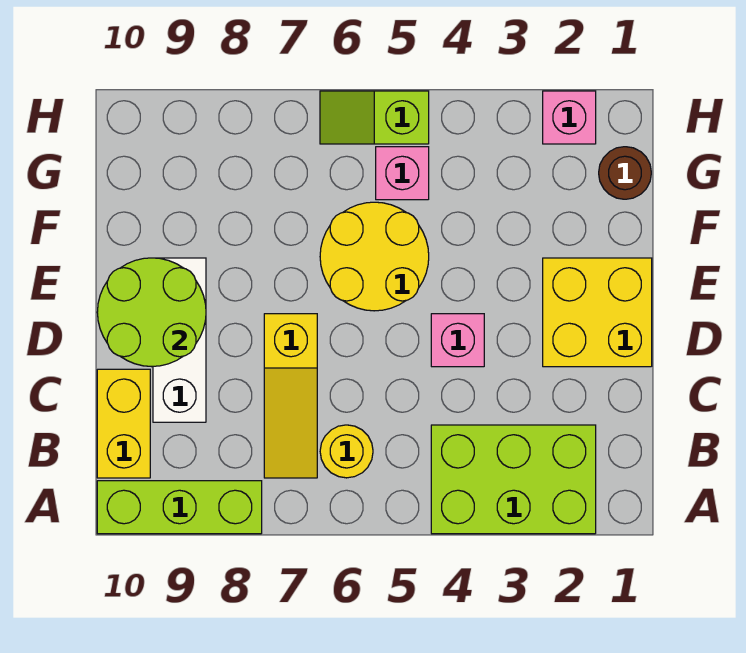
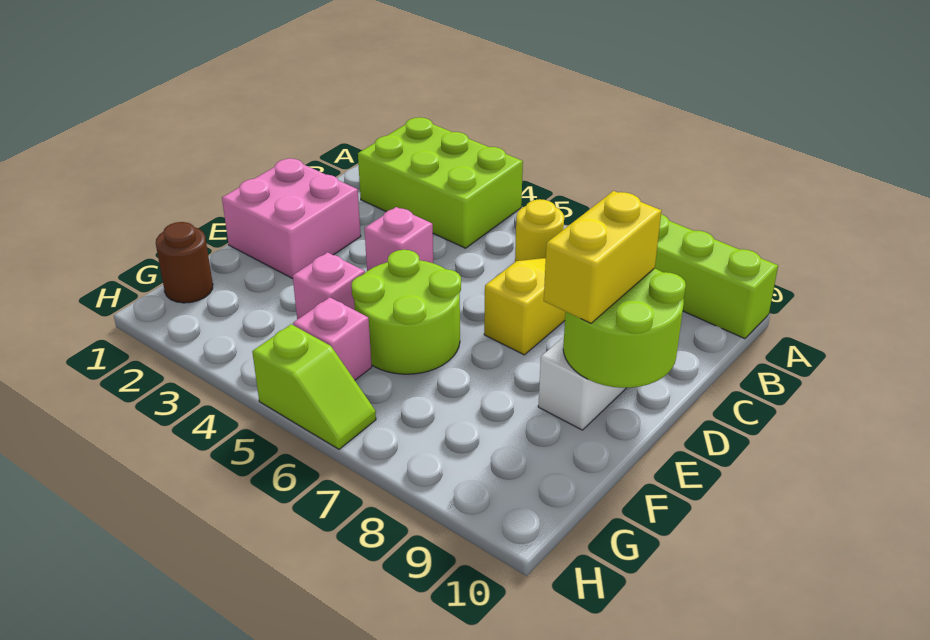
yellow brick B10:C10 level 1 -> yellow brick D9:E9 level 3
yellow brick D1:E2 level 1 -> pink brick D1:E2 level 1
yellow round brick E5:F6 level 1 -> lime round brick E5:F6 level 1
pink brick H2 level 1 -> pink brick F4 level 1

